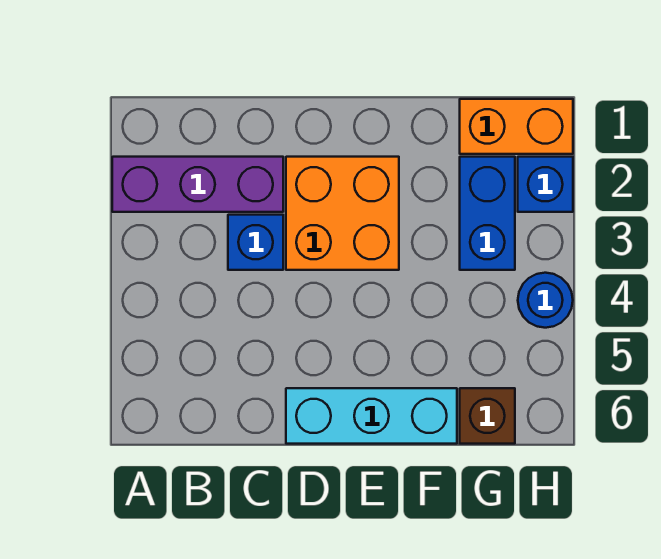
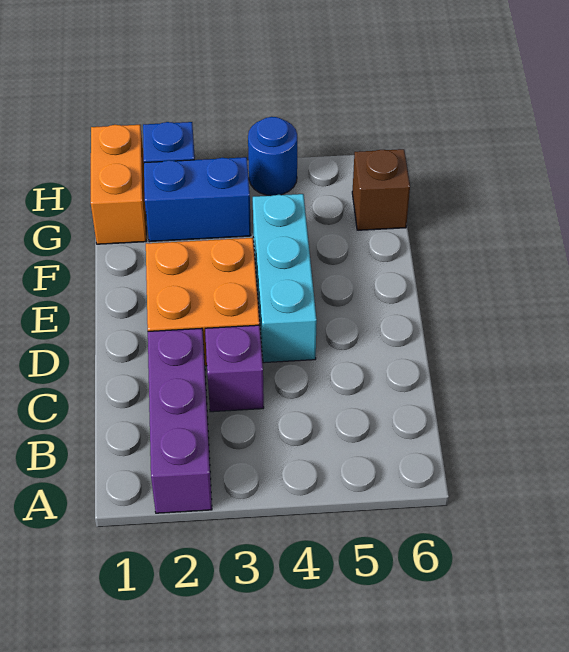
blue brick C3 level 1 -> purple brick C3 level 1
cyan brick D6:F6 level 1 -> cyan brick D4:F4 level 1

